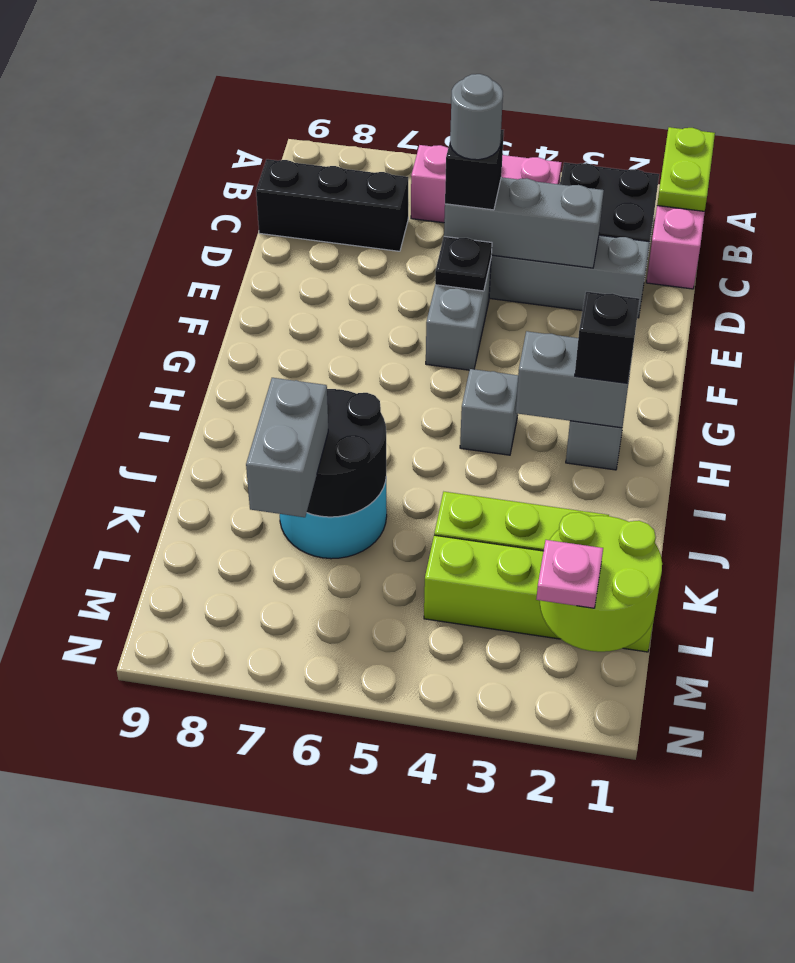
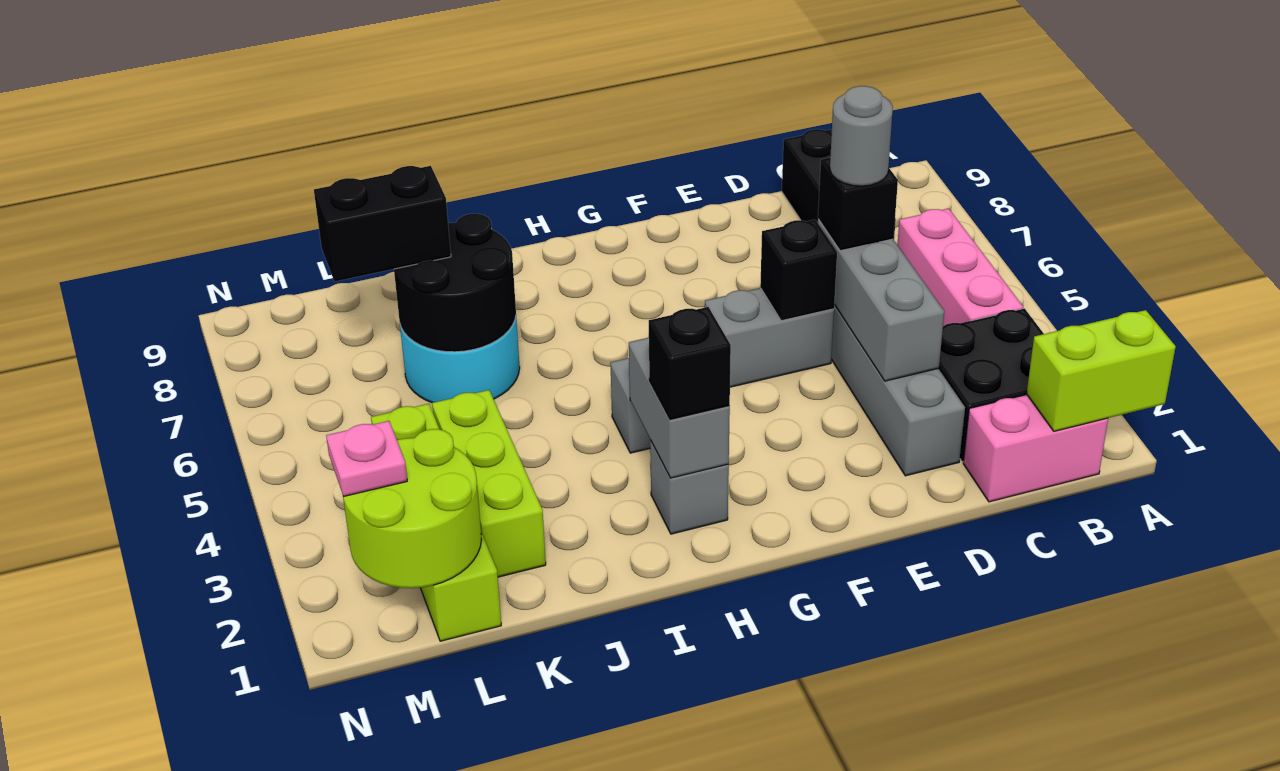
lime plate A1:B1 level 2 -> lime brick A1:B1 level 2
black plate E5 level 2 -> black brick E5 level 2
grey brick K7:L7 level 3 -> black brick K7:L7 level 3

